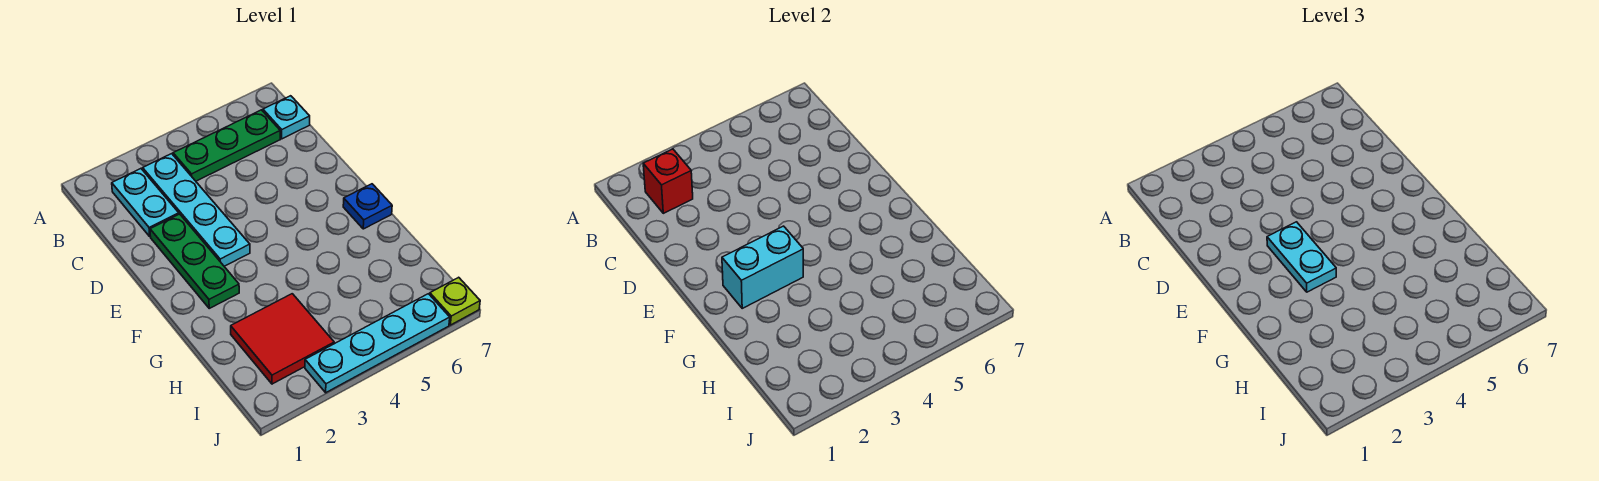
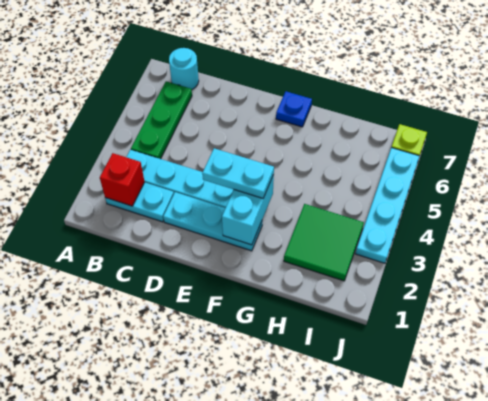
cyan plate B7 level 1 -> cyan round brick B7 level 1
green plate D2:F2 level 1 -> cyan plate D2:F2 level 1
red tile H2:I3 level 1 -> green tile H2:I3 level 1

